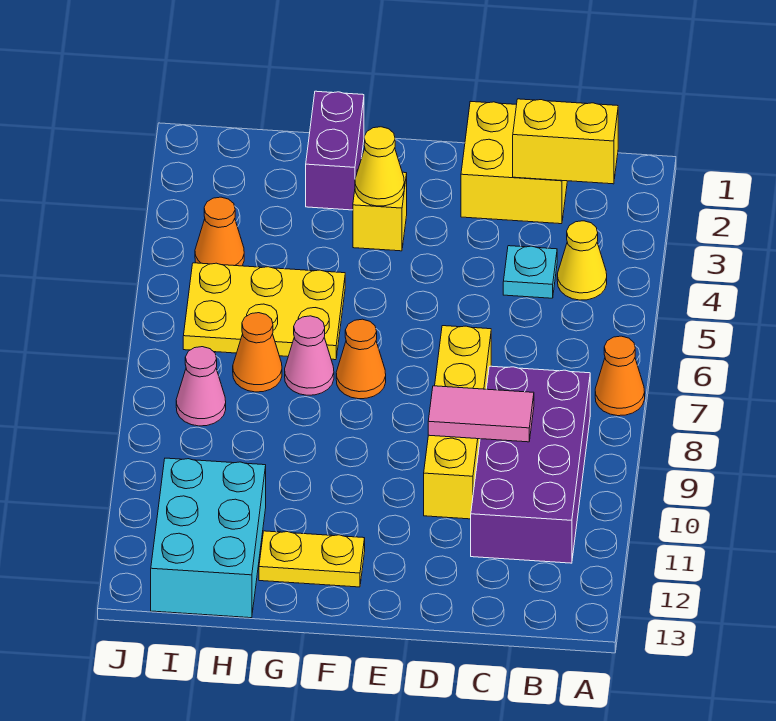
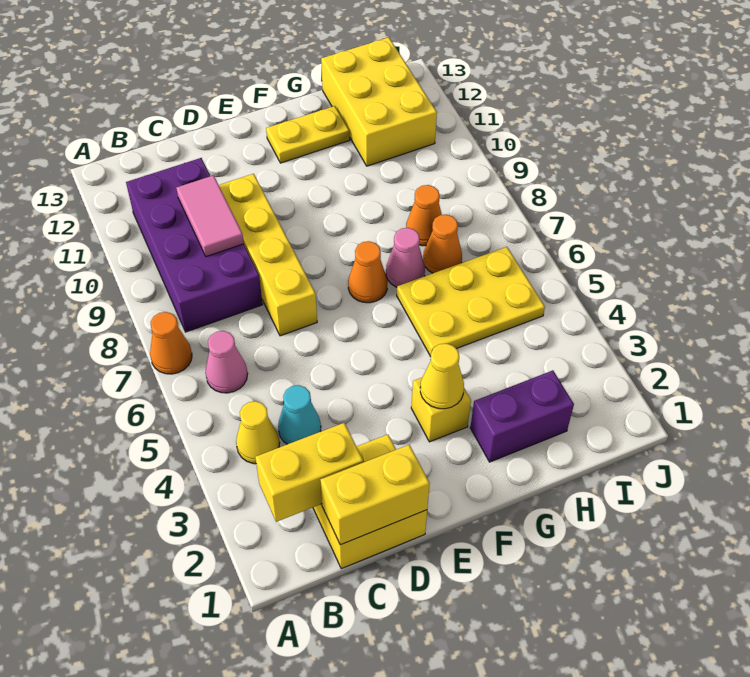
none -> yellow brick C1:D1 level 2
cyan plate C4 level 1 -> cyan cone C4 level 1
pink tile C9:D9 level 2 -> pink tile C9:C10 level 2
purple brick G1:G2 level 1 -> purple brick G2:H2 level 1
cyan brick H11:I13 level 1 -> yellow brick H11:I13 level 1
orange cone I4 level 1 -> orange cone H8 level 1
pink cone I8 level 1 -> pink cone B6 level 1

